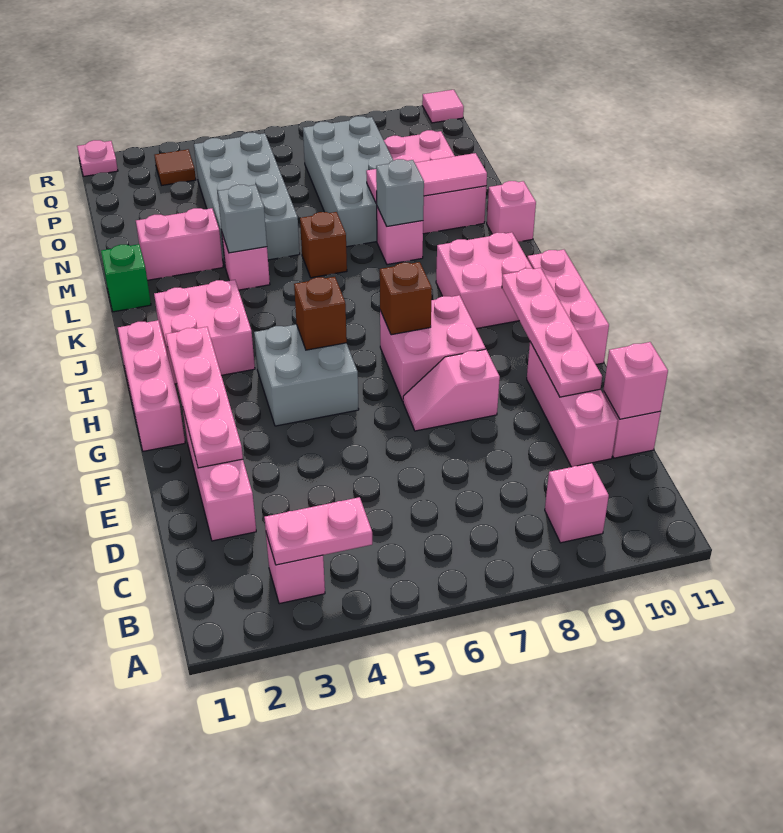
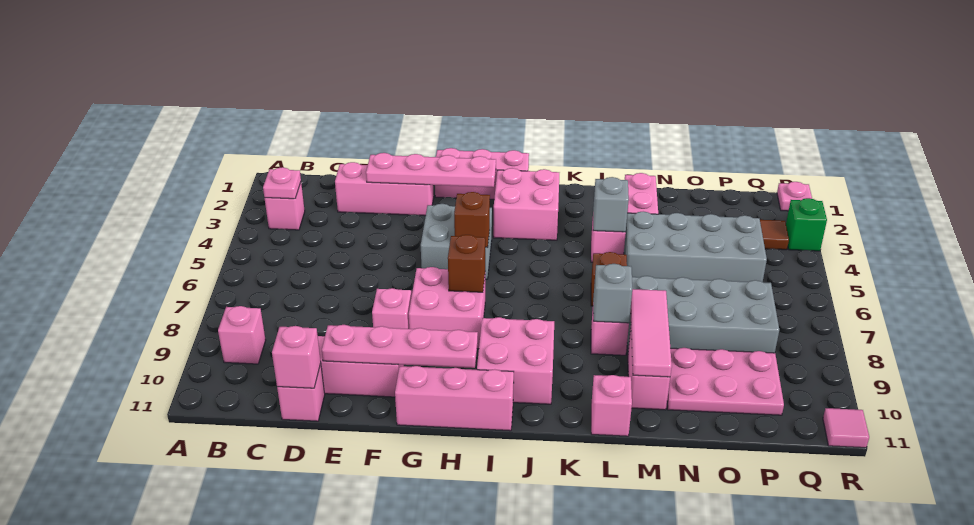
pink plate B3:B4 level 2 -> pink plate B3 level 2
green brick L1 level 1 -> green brick R3 level 1

